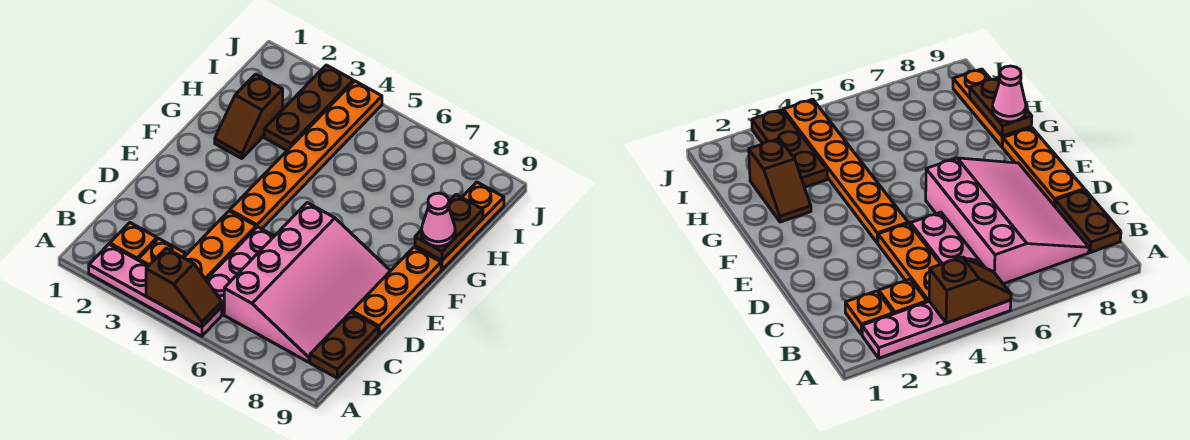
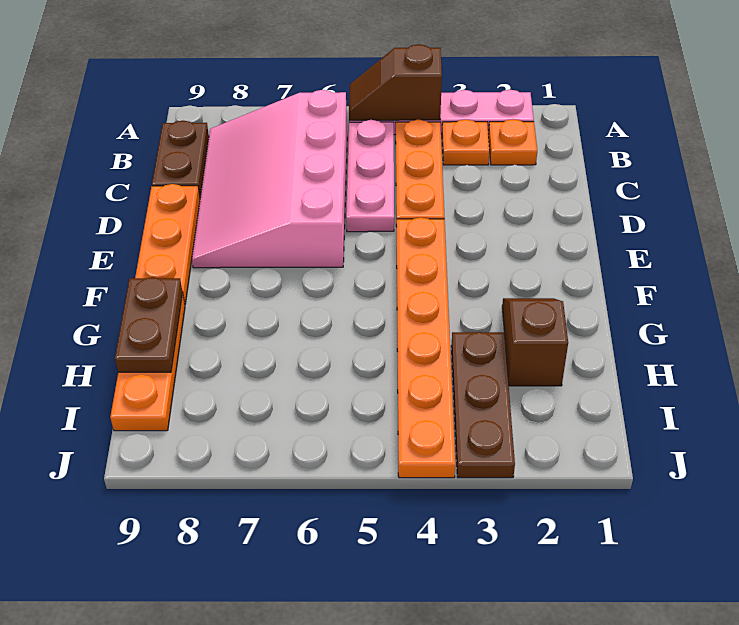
pink cone G9 level 3 -> none

